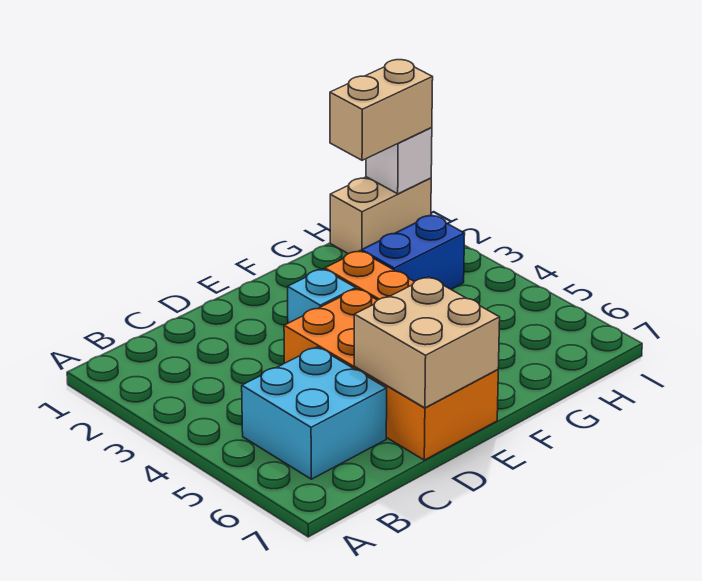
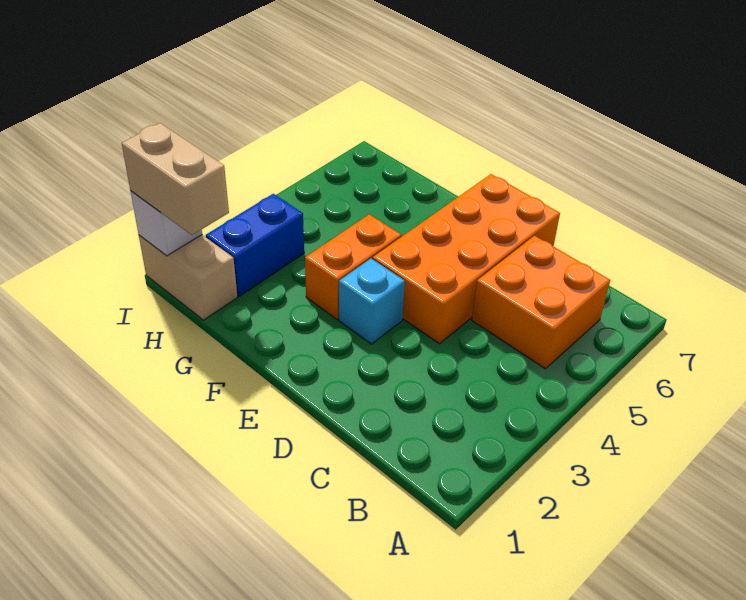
cyan brick B5:C6 level 1 -> orange brick B5:C6 level 1
tan brick D6:E7 level 2 -> none
blue brick G3:H3 level 1 -> blue brick H2:H3 level 1

